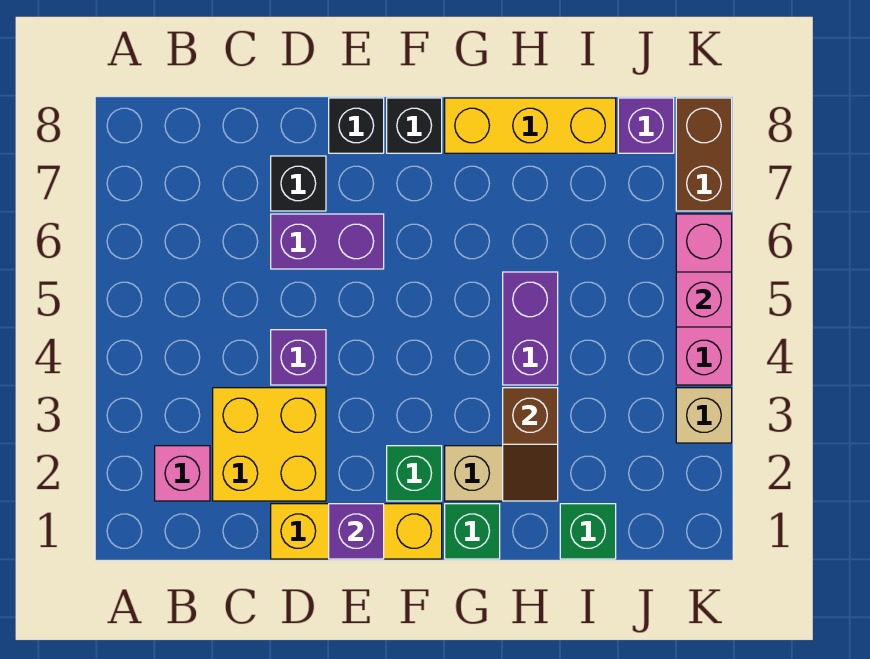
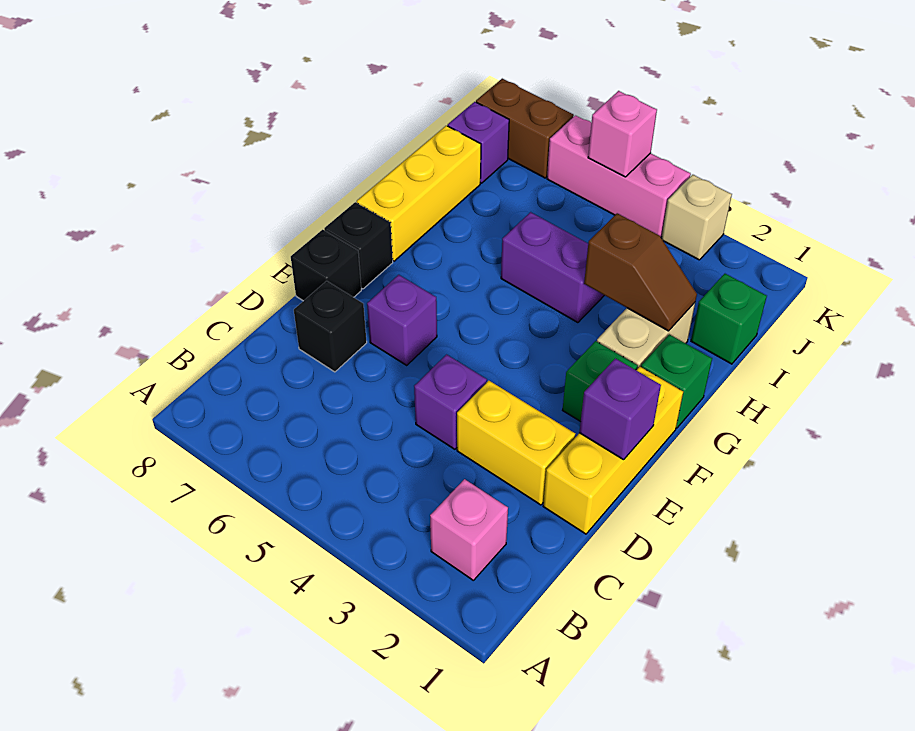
yellow brick C2:D3 level 1 -> yellow brick D2:D3 level 1
purple brick D6:E6 level 1 -> purple brick E6 level 1

